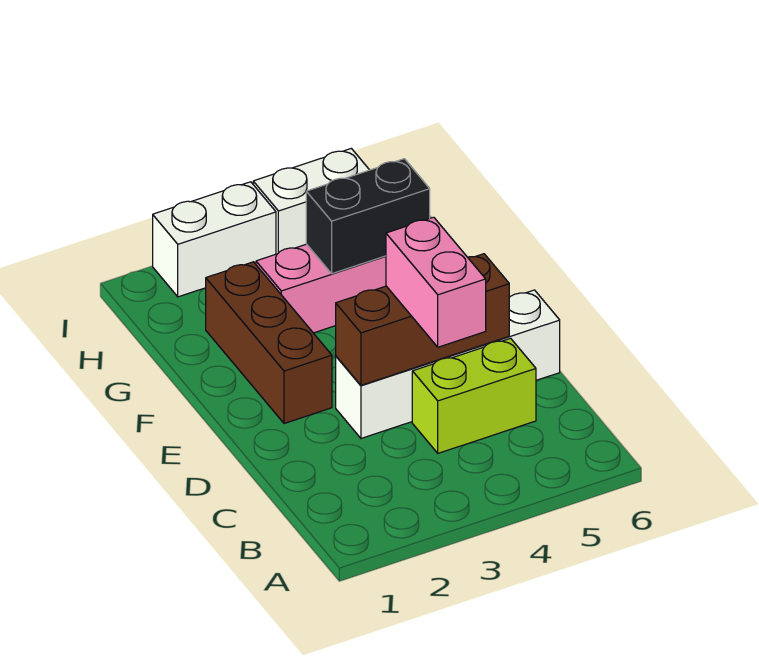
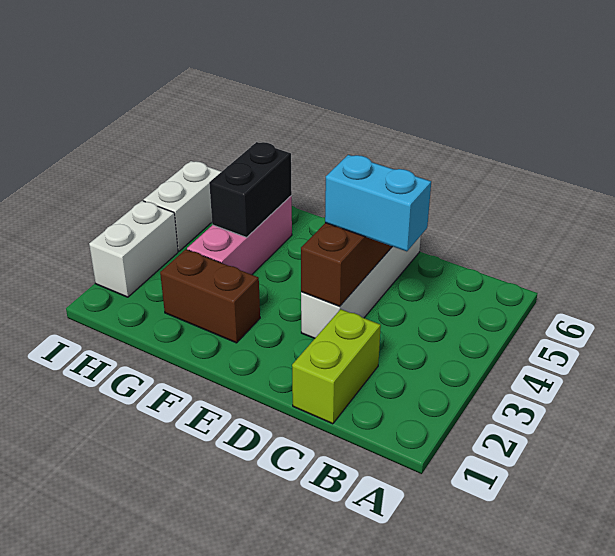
lime brick C4:C5 level 1 -> lime brick C1:C2 level 1
pink brick C4:D4 level 3 -> cyan brick C4:D4 level 3
brown brick E2:G2 level 1 -> brown brick F2:G2 level 1

